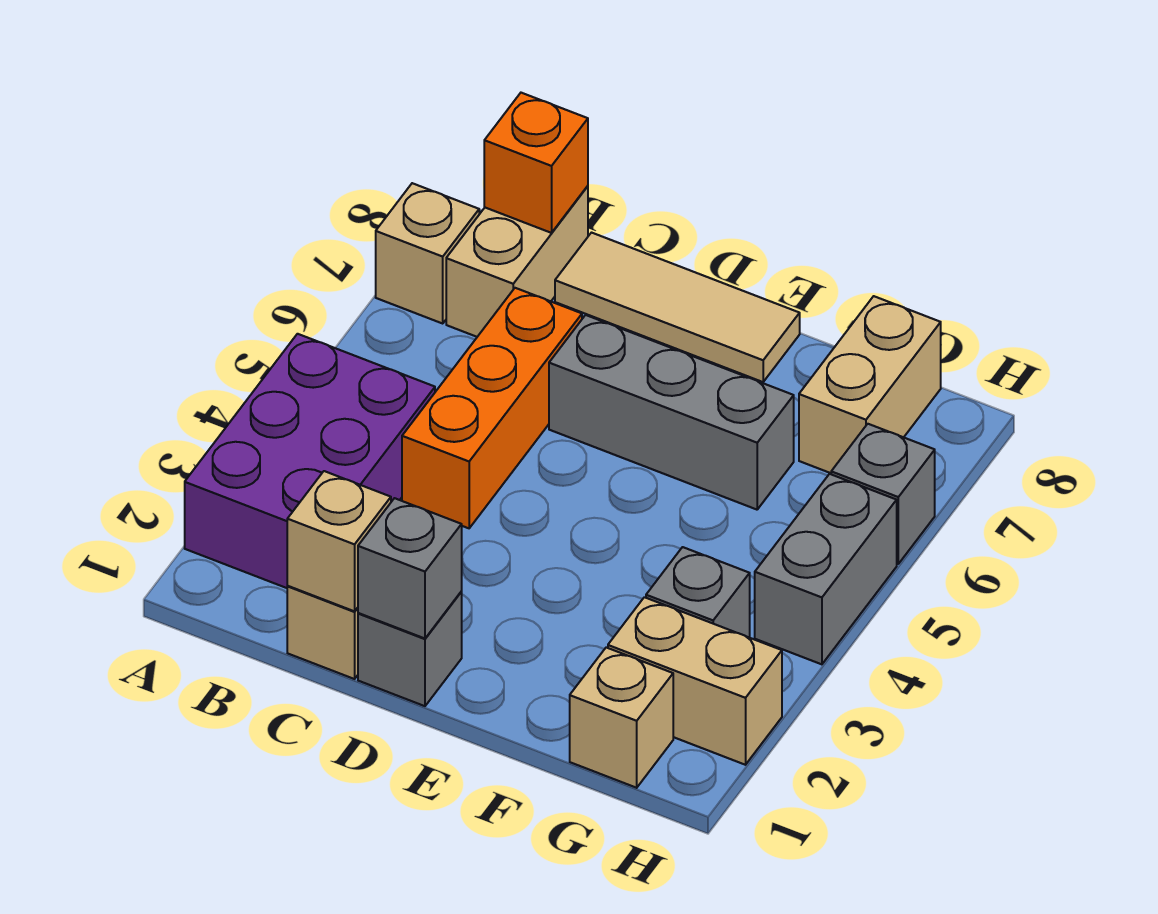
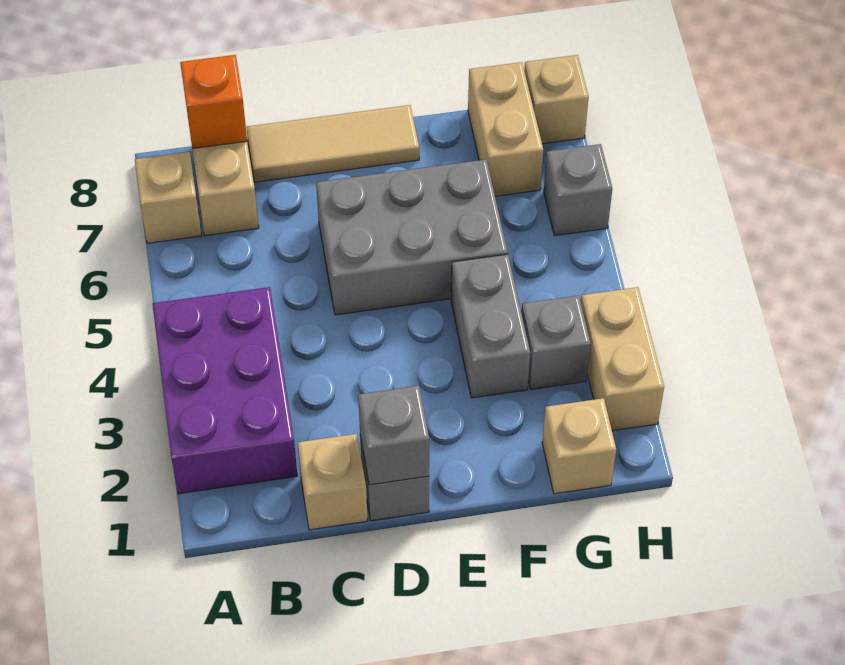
tan brick C1 level 2 -> tan brick H8 level 1
orange brick C4:C6 level 1 -> none
grey brick D6:F6 level 1 -> grey brick D5:F6 level 1
tan brick G2:H2 level 1 -> tan brick H2:H3 level 1
grey brick H4:H5 level 1 -> grey brick F3:F4 level 1

